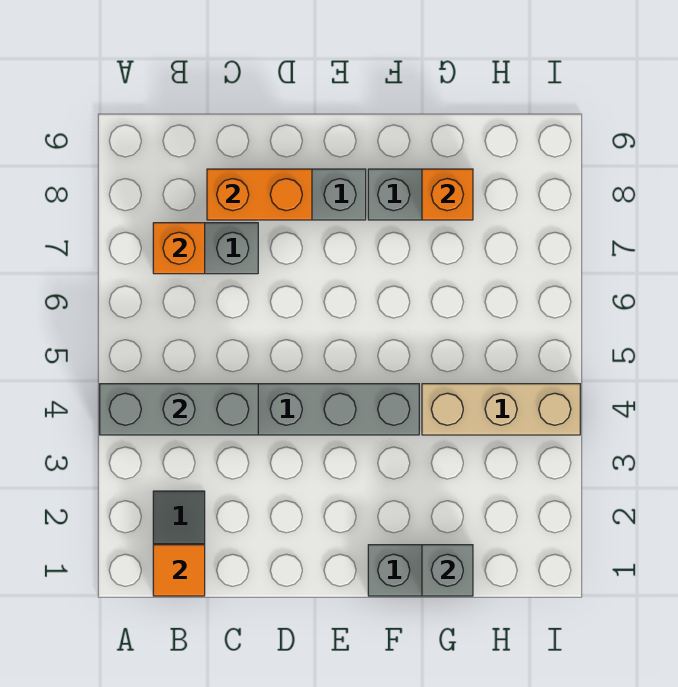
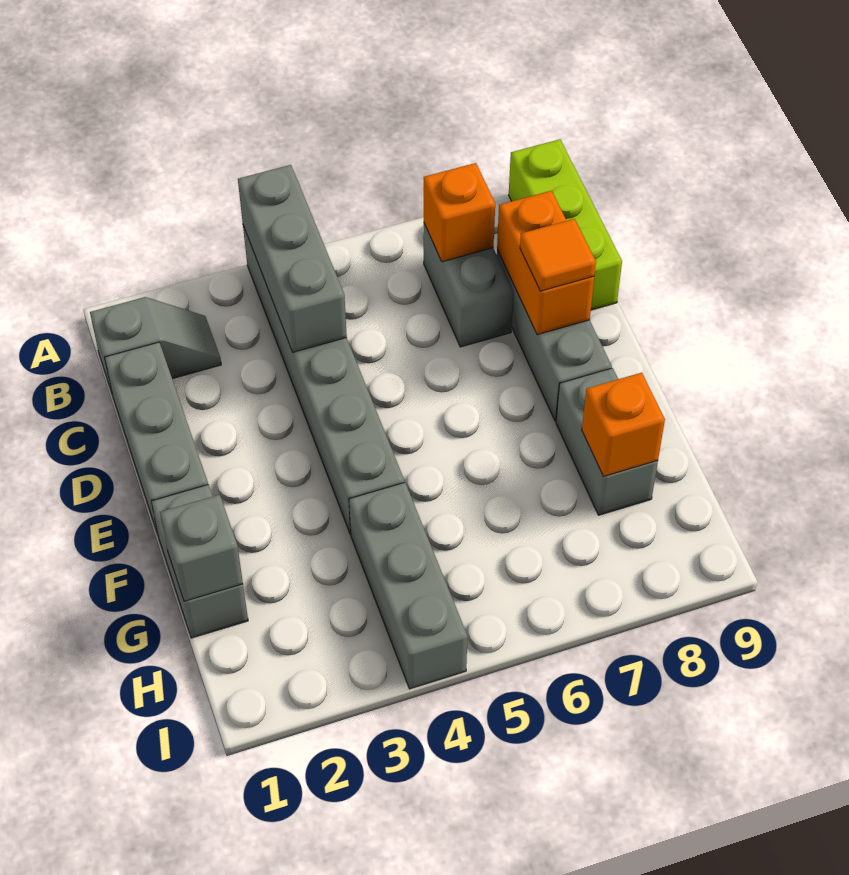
none -> lime brick A9:C9 level 1
orange tile B1 level 2 -> orange tile D8 level 3
none -> grey brick C1:E1 level 1
tan brick G4:I4 level 1 -> grey brick G4:I4 level 1

